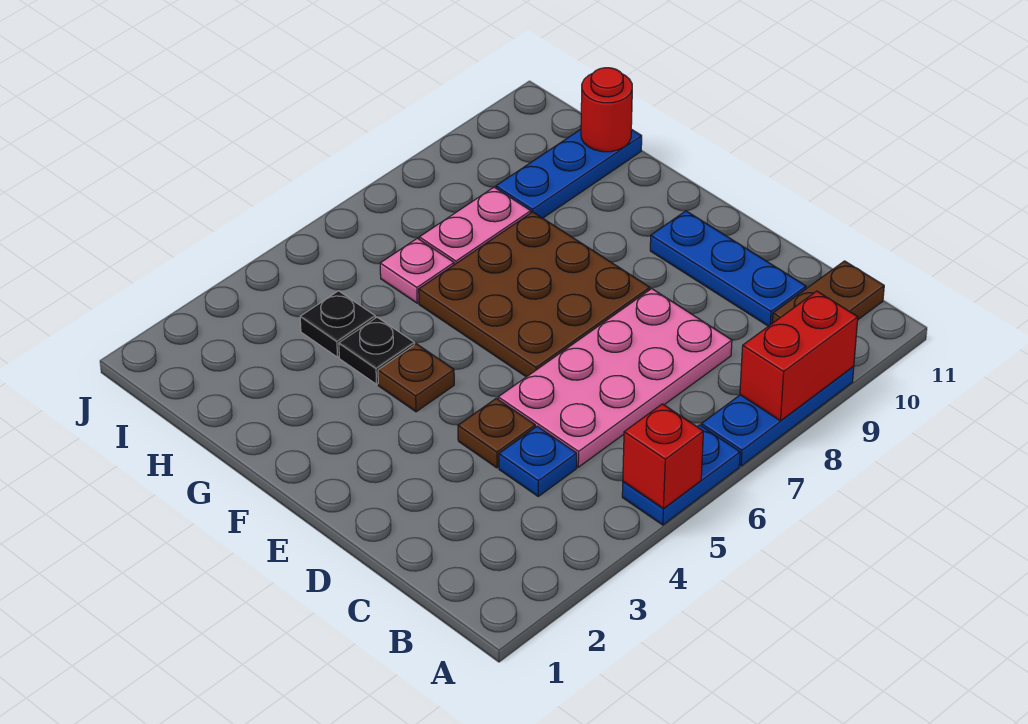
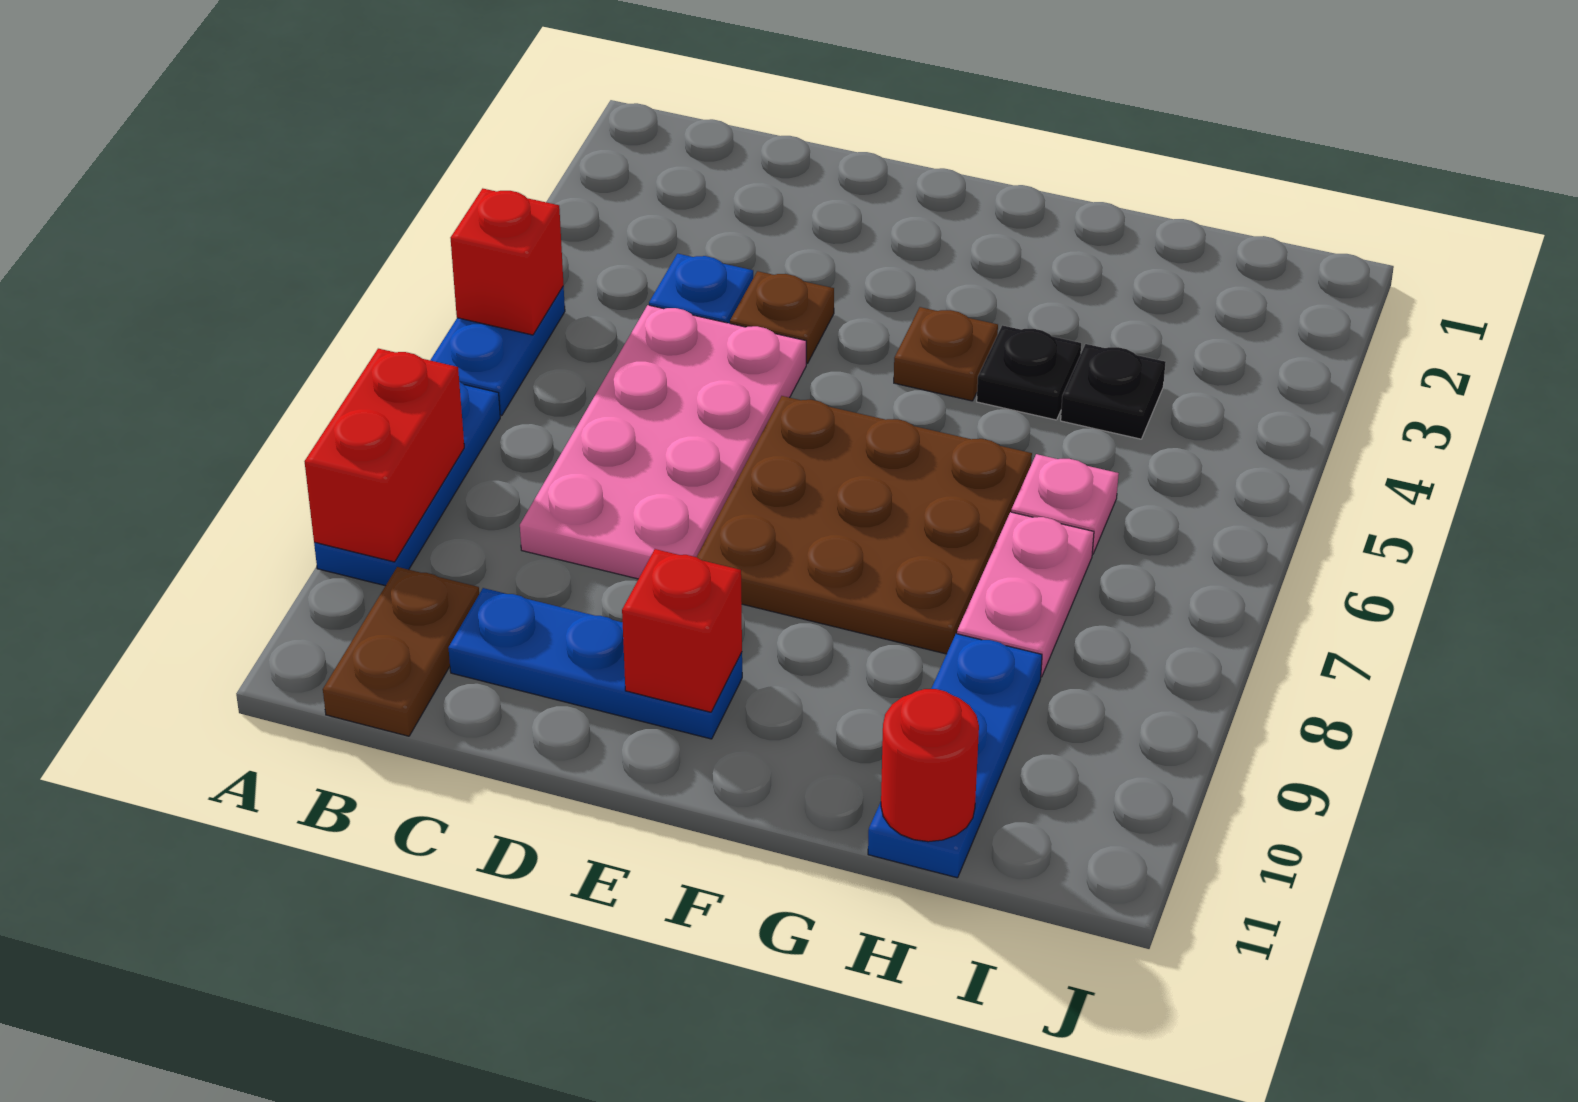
none -> red brick E10 level 2

